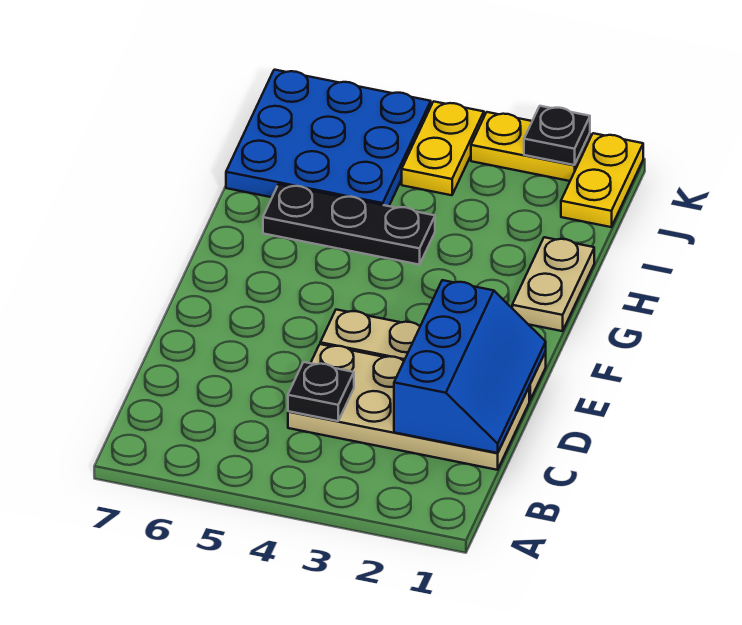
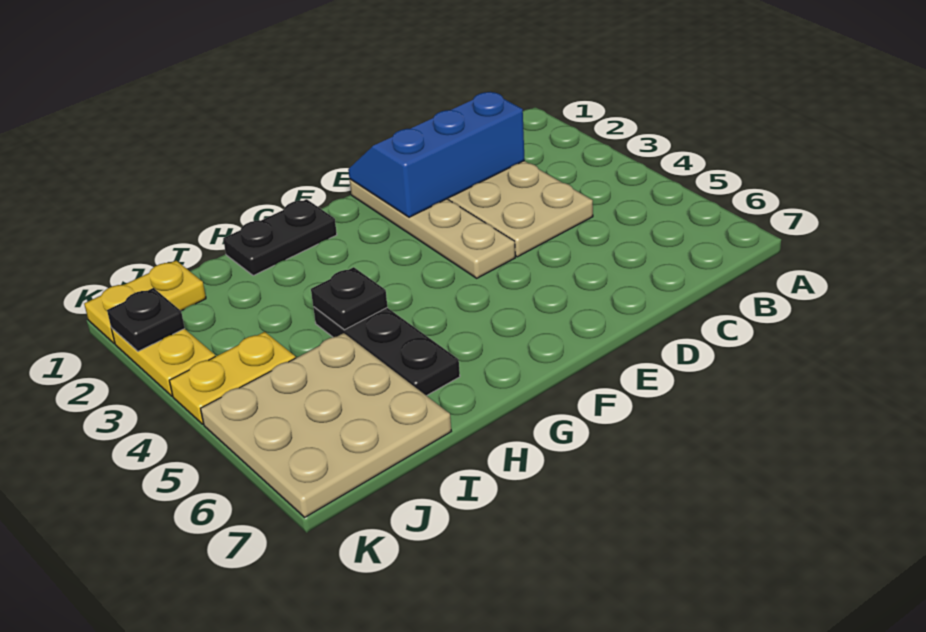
black plate C4 level 2 -> black plate H4 level 2
tan plate G1:H1 level 1 -> black plate G1:H1 level 1
blue plate I5:K7 level 1 -> tan plate I5:K7 level 1

